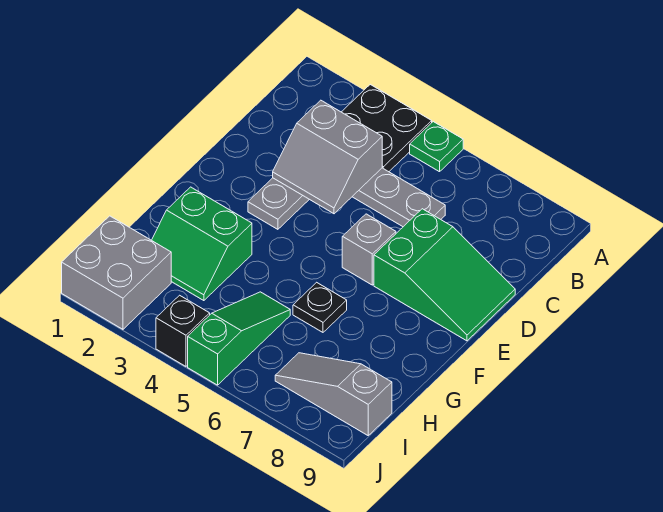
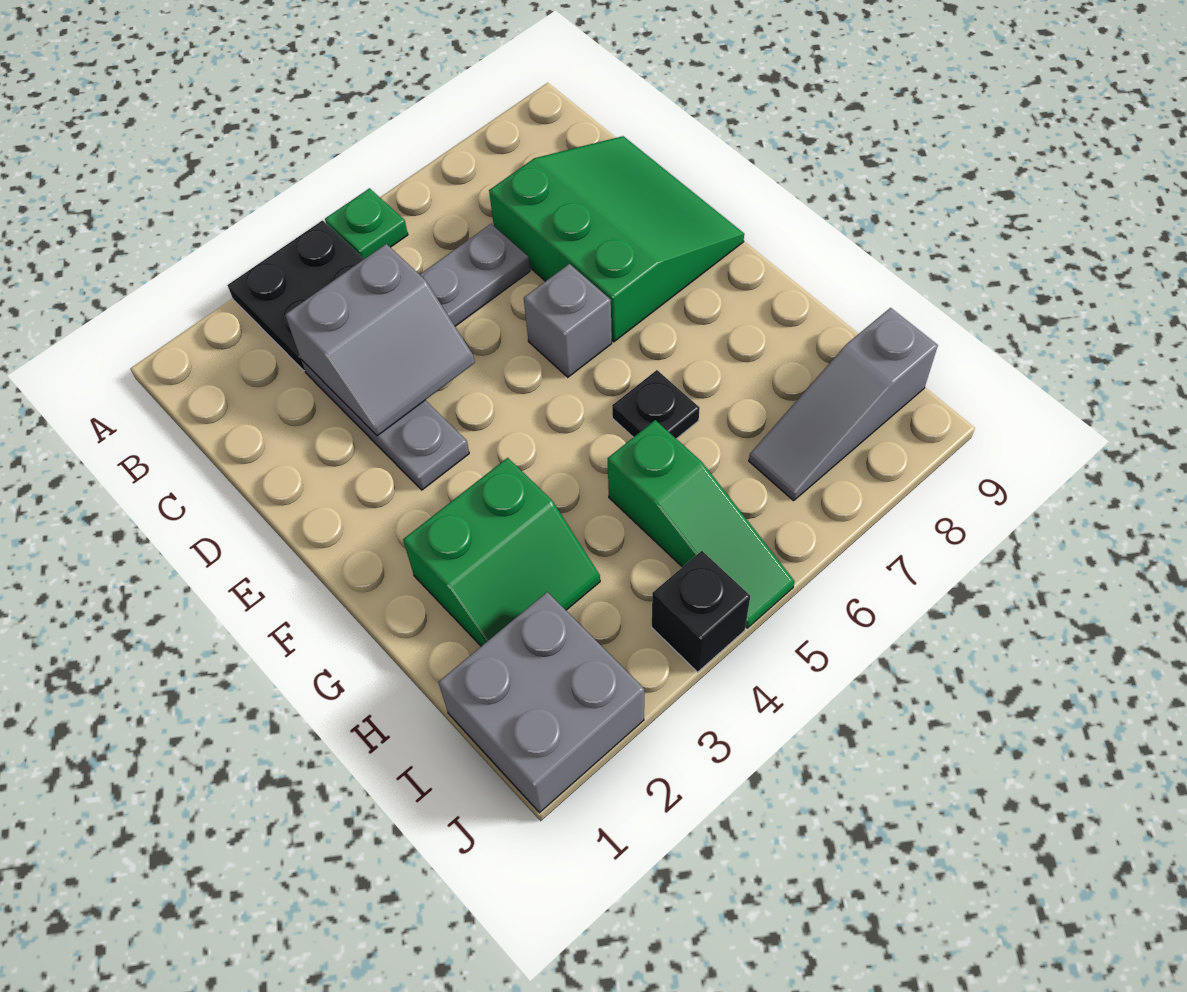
green slope D7:E9 level 1 top 7 -> green slope C7:E9 level 1 top 7
green slope H5:J5 level 1 top J -> green slope H5:J5 level 1 top H

